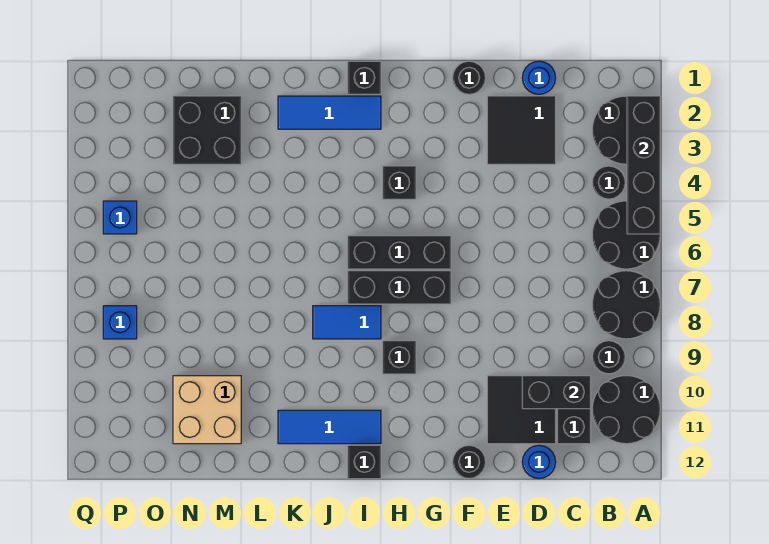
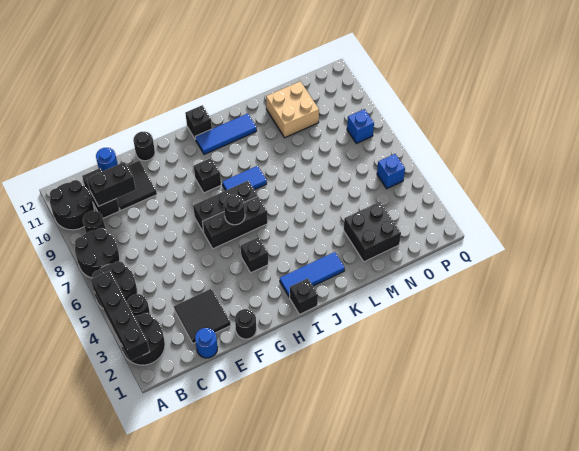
none -> black round brick H6 level 2

